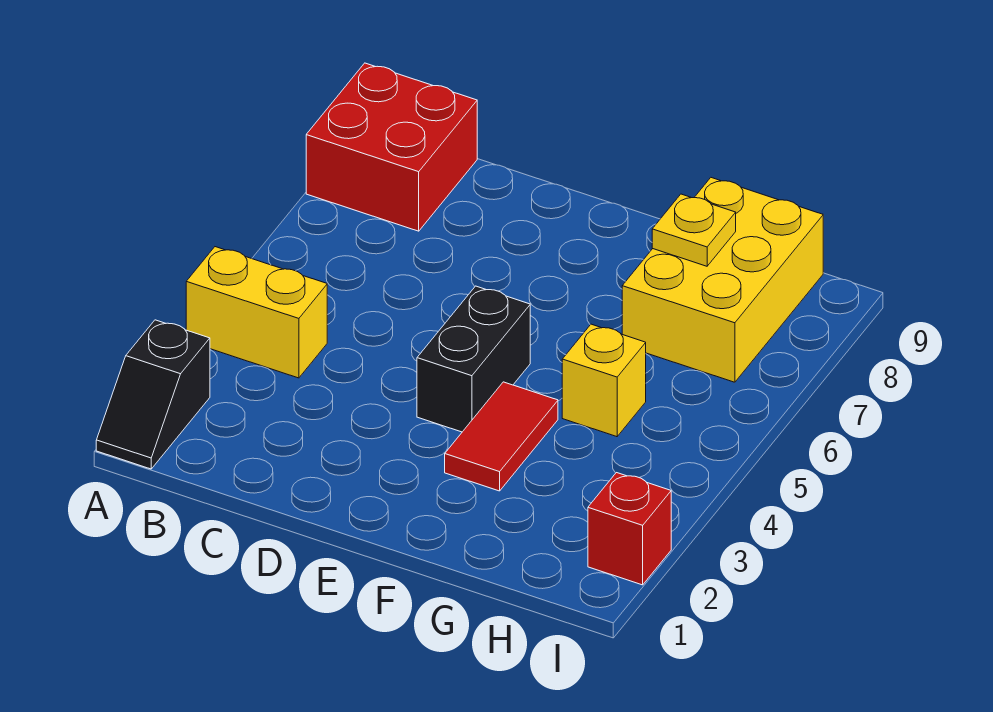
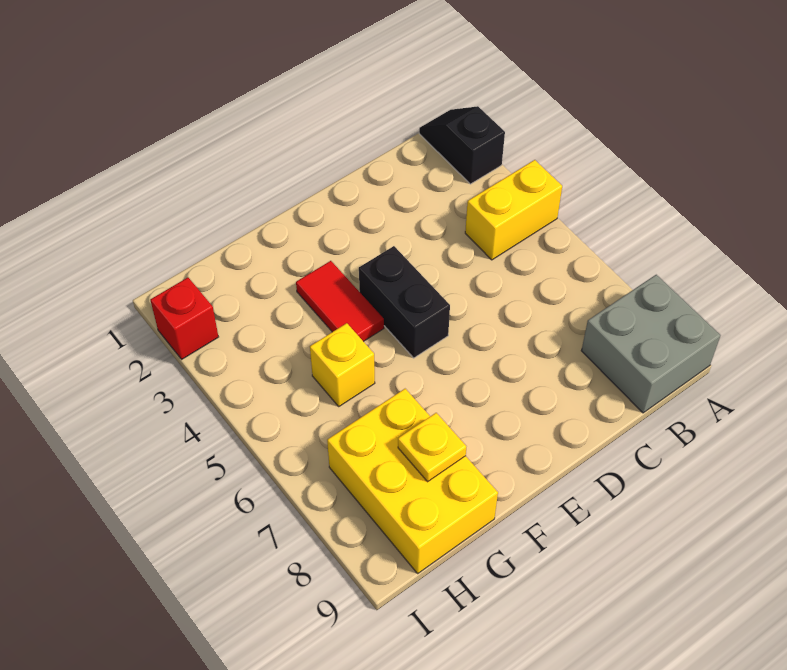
red brick A8:B9 level 1 -> grey brick A8:B9 level 1

